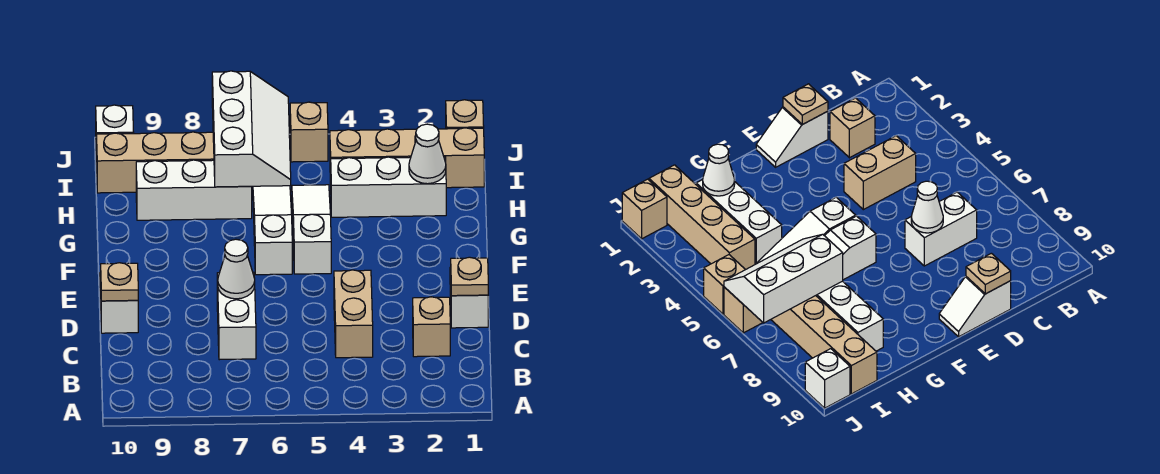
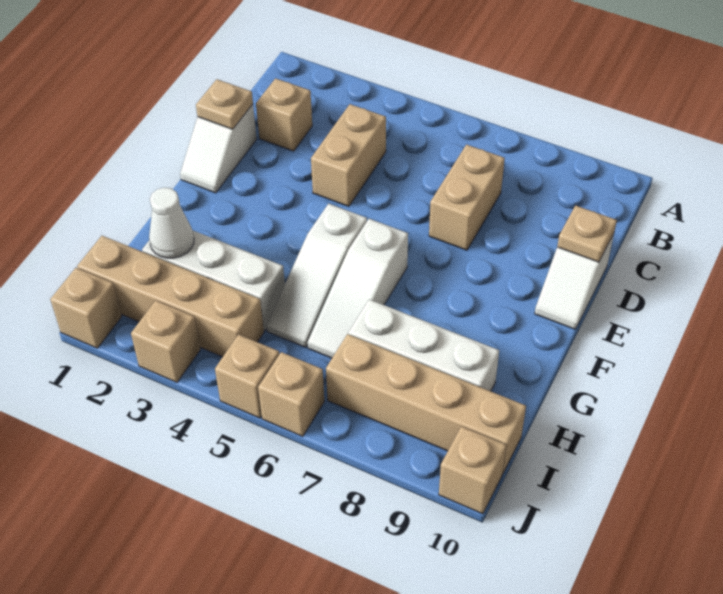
white brick C7:D7 level 1 -> tan brick C7:D7 level 1
white cone D7 level 2 -> none
white slope H6:J7 level 2 top 7 -> none
none -> tan brick J3 level 1
white brick J10 level 1 -> tan brick J10 level 1

